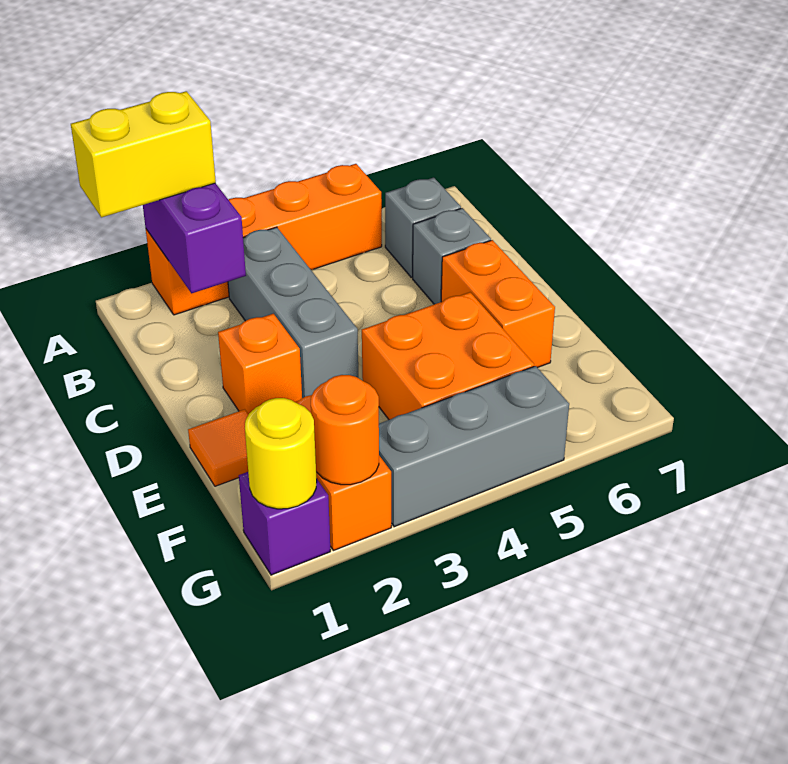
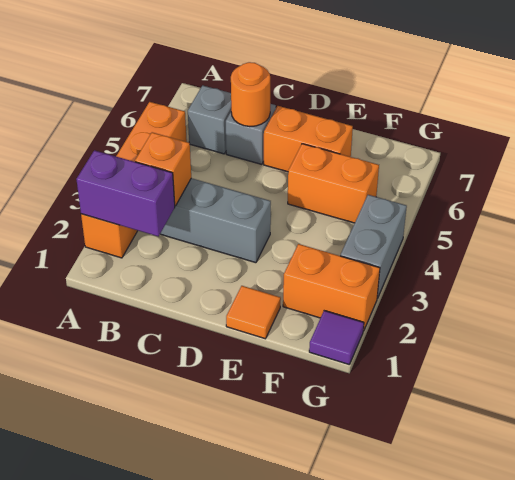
yellow brick A1:A2 level 3 -> none
orange brick D2 level 1 -> orange brick B3 level 2
orange brick E4:F5 level 1 -> orange brick E5:F5 level 1
purple brick G1 level 1 -> purple tile G1 level 1
yellow round brick G1 level 2 -> none
orange round brick G2 level 2 -> orange round brick C6 level 2
grey brick G3:G5 level 1 -> grey brick G3:G4 level 1

